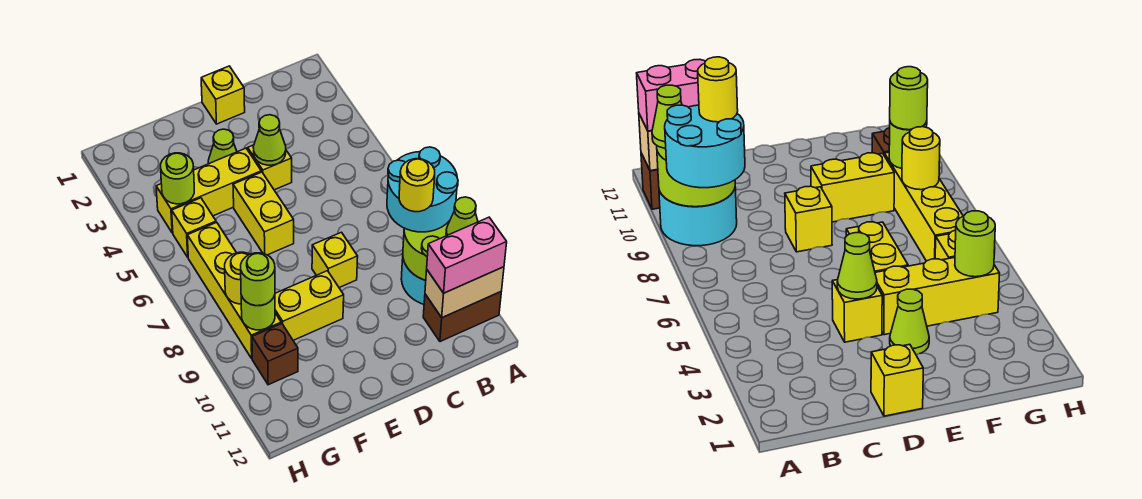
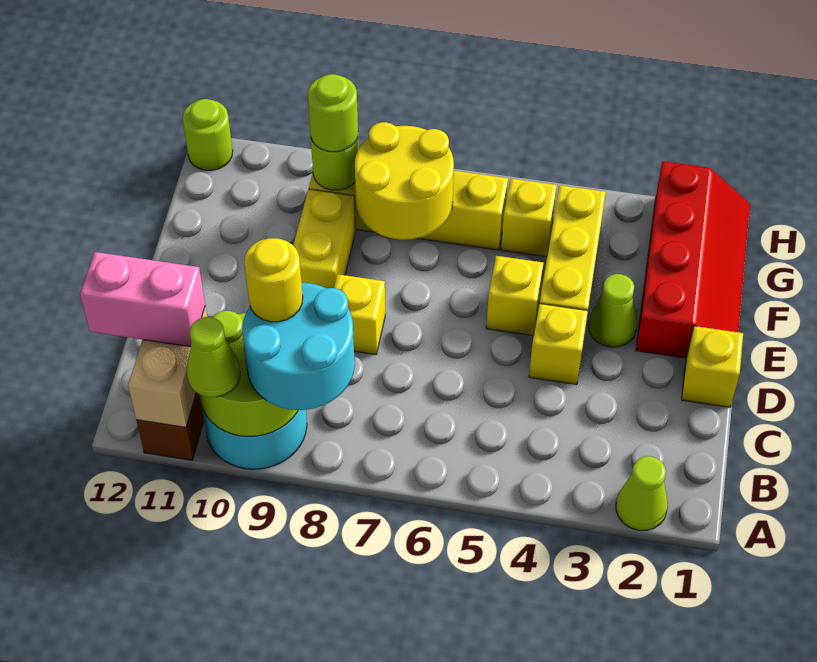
pink brick A11:B11 level 3 -> pink brick B11:B12 level 3
lime cone D4 level 2 -> lime cone A2 level 1
none -> red slope E1:H2 level 1 top 2
yellow brick E5:E6 level 1 -> yellow brick E5 level 1
lime round brick G4 level 2 -> lime round brick H12 level 1
yellow round brick G8 level 2 -> yellow round brick F7:G8 level 2
brown brick G10 level 1 -> none

